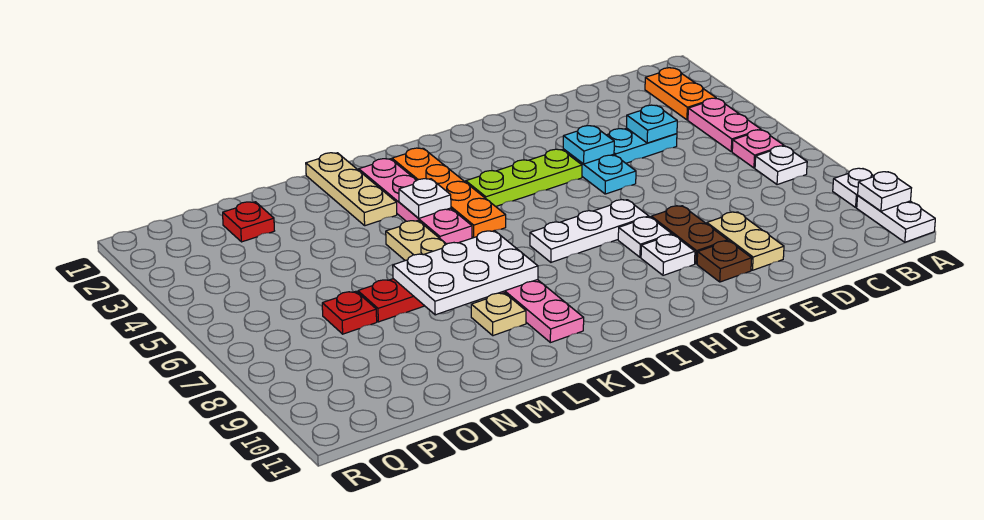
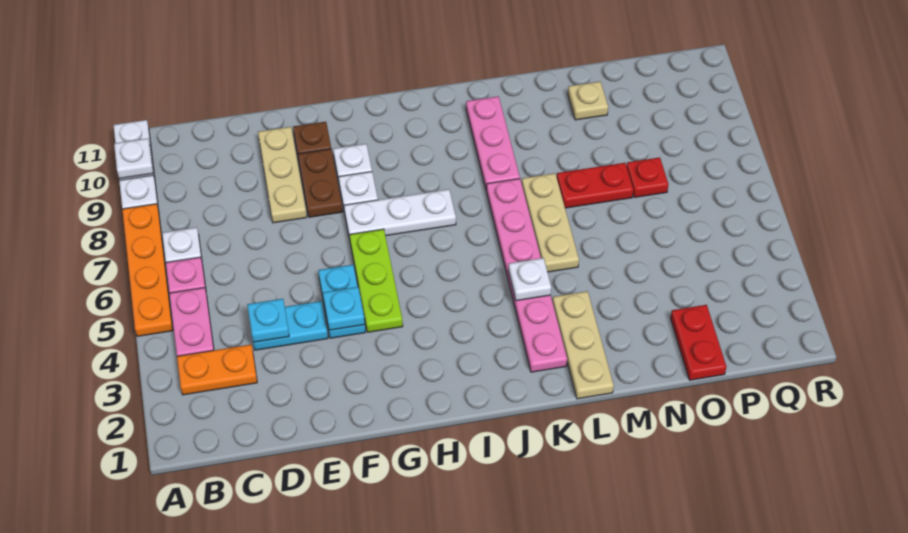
orange plate B2:B3 level 1 -> orange plate B3:C3 level 1
tan plate E9:E10 level 1 -> tan plate E8:E10 level 1
lime plate G4:I4 level 1 -> lime plate G4:G6 level 1
orange plate J2:J5 level 1 -> orange plate A5:A8 level 1
pink plate K2:K5 level 1 -> pink plate K2:K7 level 1
white plate K7:M8 level 2 -> none
tan plate L9 level 1 -> tan plate N10 level 1
red plate O2 level 1 -> red plate O1:O2 level 1

